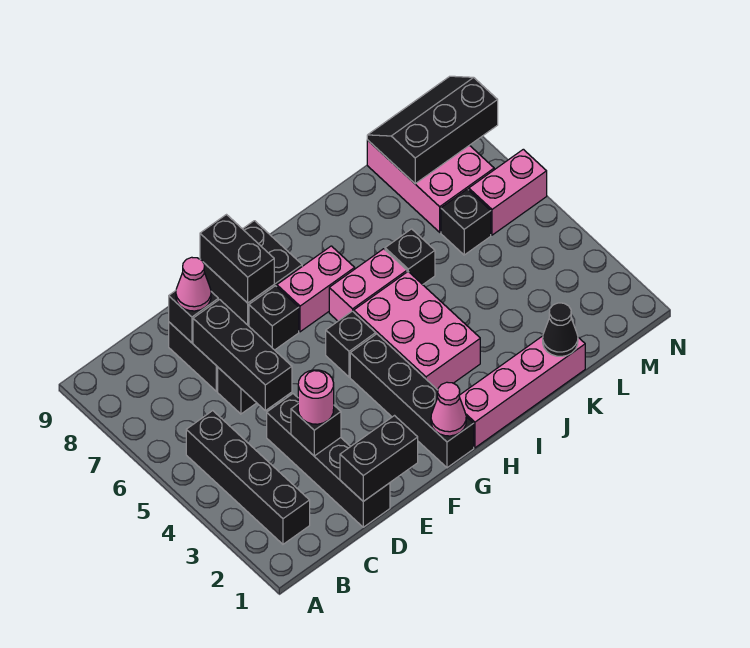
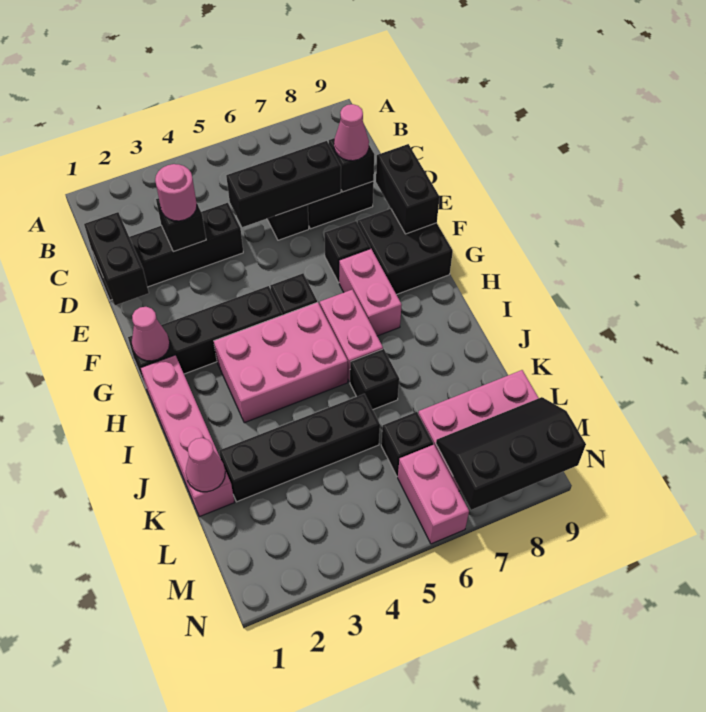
black brick B2:B5 level 1 -> black brick K2:K5 level 1
black brick F8:F9 level 2 -> black brick E9:F9 level 2
black cone K1 level 2 -> pink cone K1 level 2
black slope L8:N9 level 2 top 8 -> black slope M7:N9 level 2 top N

